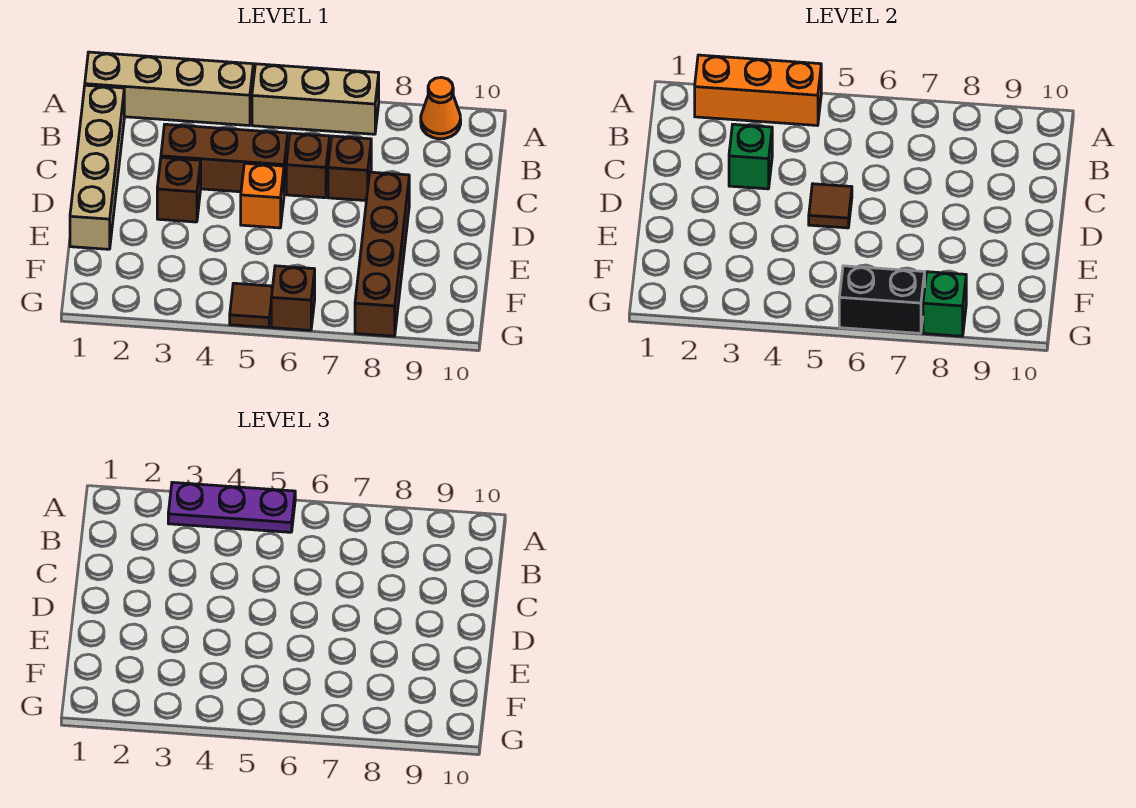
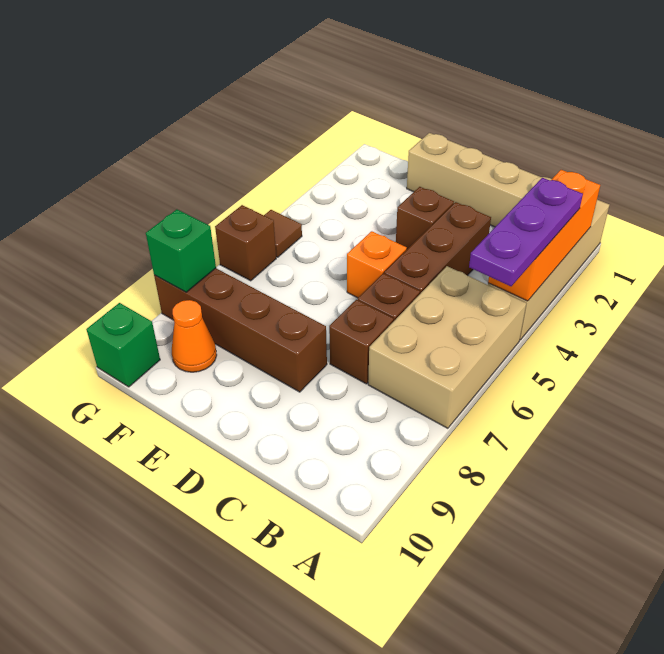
tan brick A5:A7 level 1 -> tan brick A5:B7 level 1
orange cone A9 level 1 -> orange cone F9 level 1
green brick C3 level 2 -> green brick G10 level 1
brown tile D5 level 2 -> none
black brick G6:G7 level 2 -> none

